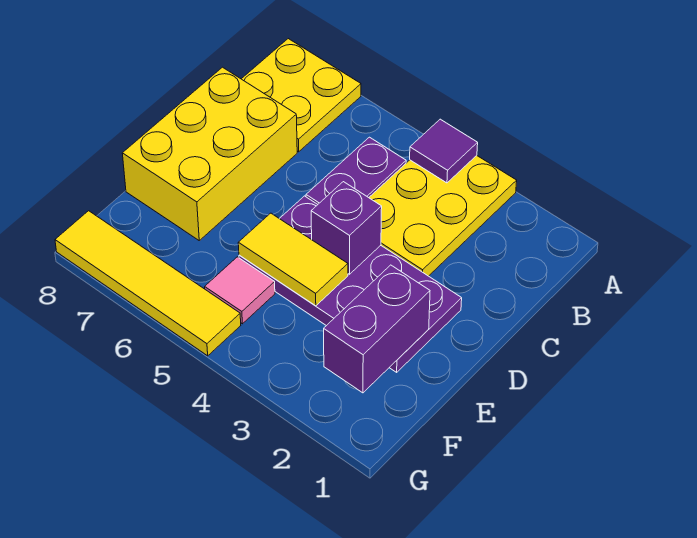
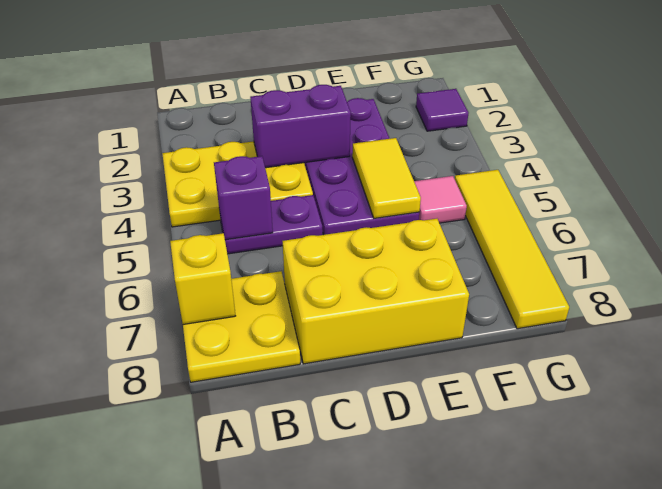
purple tile A4 level 2 -> purple tile G2 level 1
none -> yellow brick A7 level 2
purple brick D4 level 2 -> purple brick B5 level 2
purple brick E2:F2 level 2 -> purple brick C3:D3 level 2

